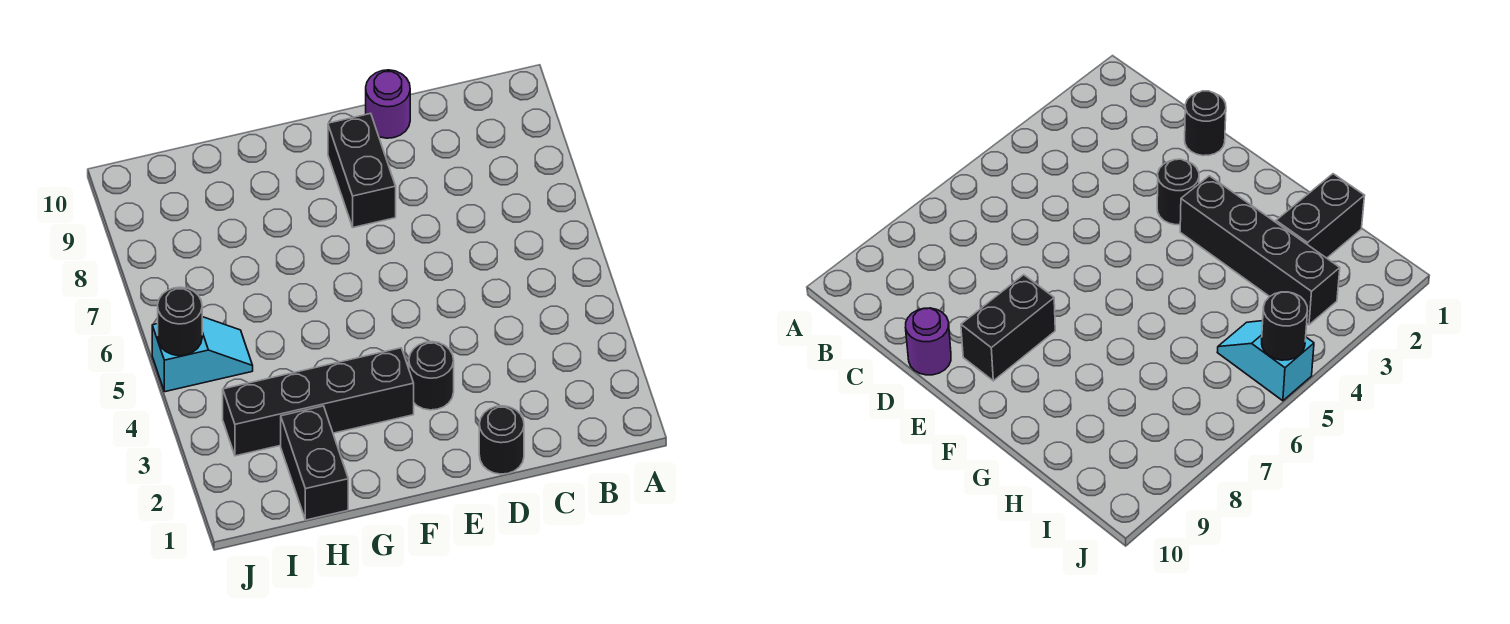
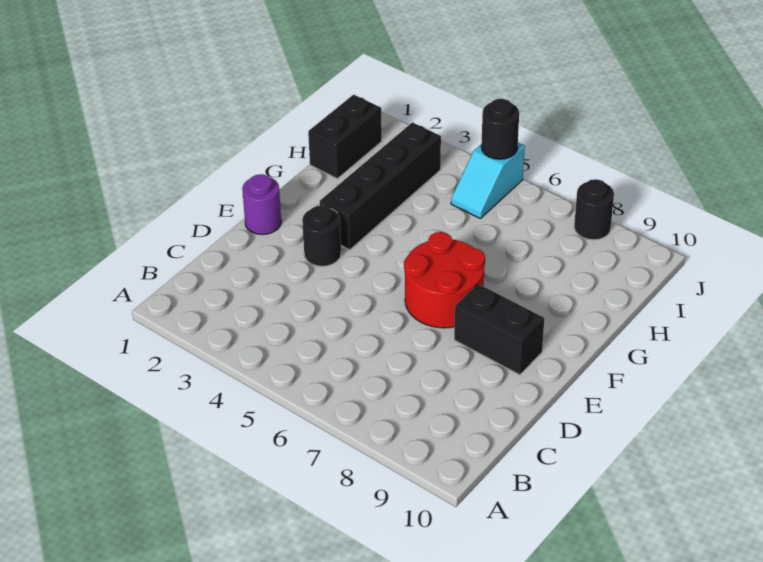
black round brick D1 level 1 -> black round brick J8 level 1
purple round brick D10 level 1 -> purple round brick E1 level 1
none -> red round brick E6:F7 level 1
black brick H1:H2 level 1 -> black brick H1:I1 level 1

